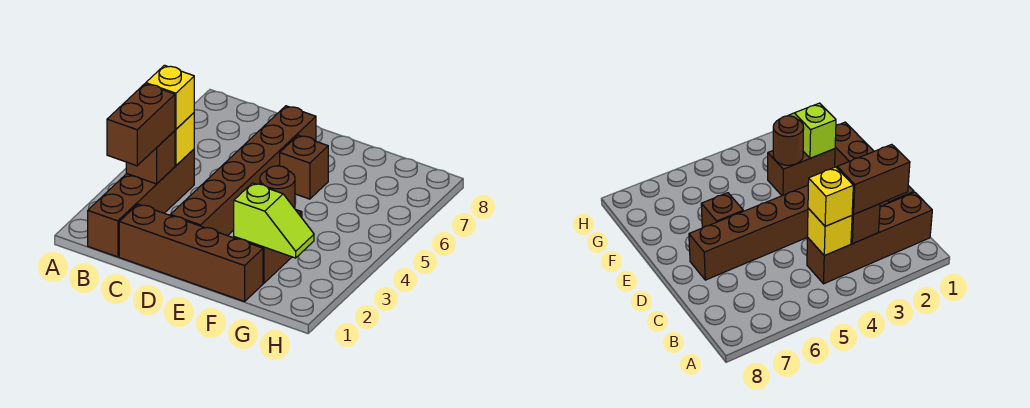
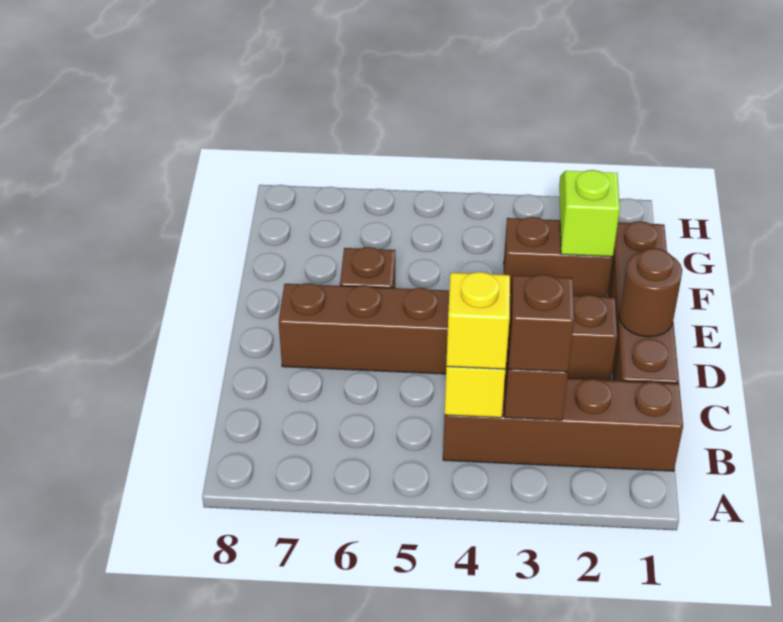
brown brick B2:B3 level 3 -> brown brick B3 level 3
brown round brick F3 level 2 -> brown round brick D1 level 2

